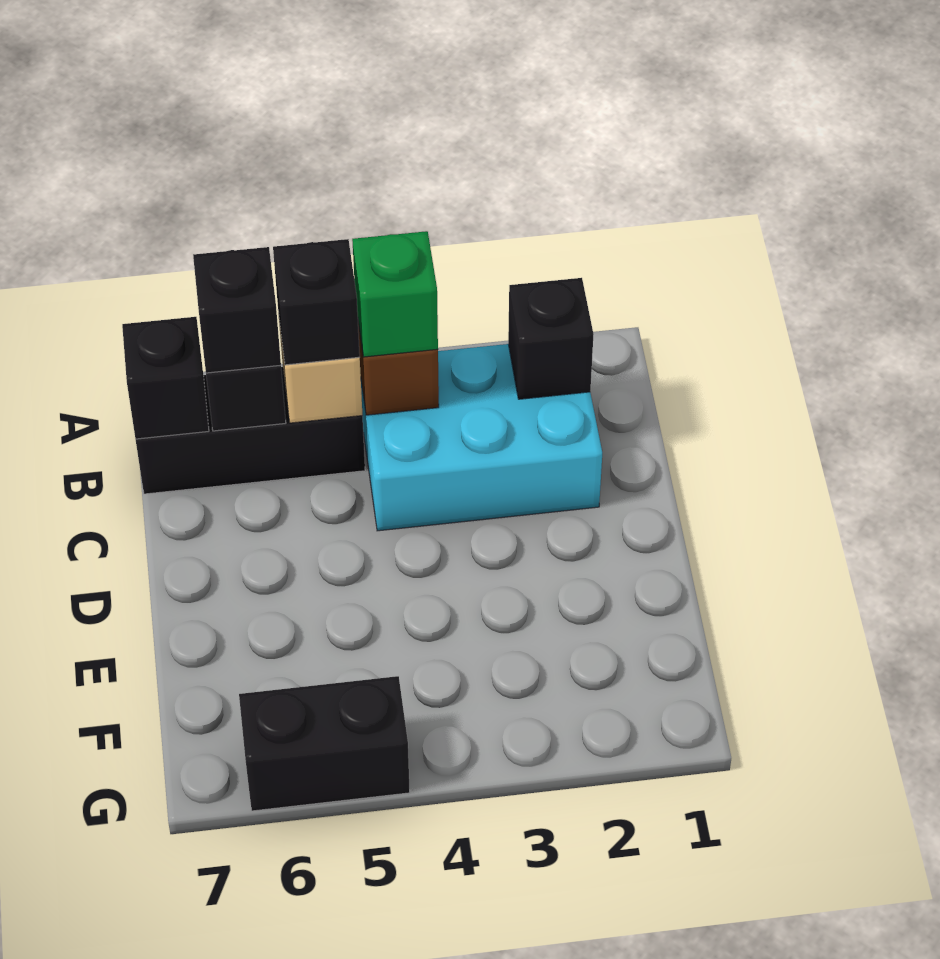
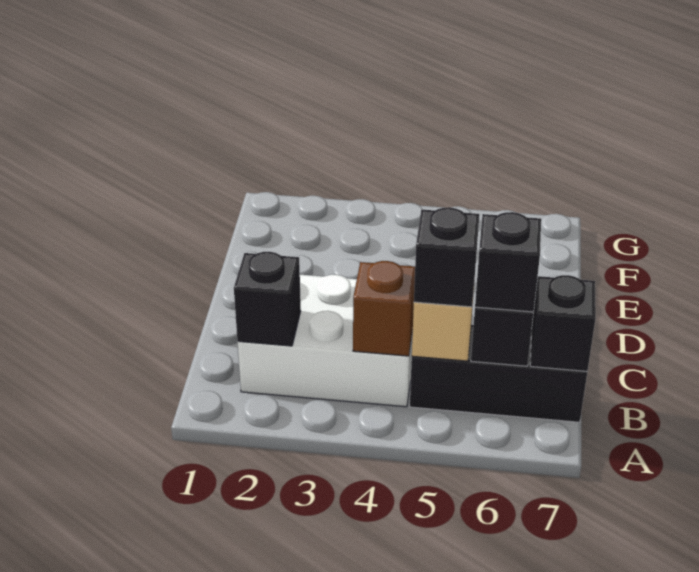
cyan brick B2:C4 level 1 -> white brick B2:C4 level 1
green brick B4 level 3 -> none
black brick G5:G6 level 1 -> none

